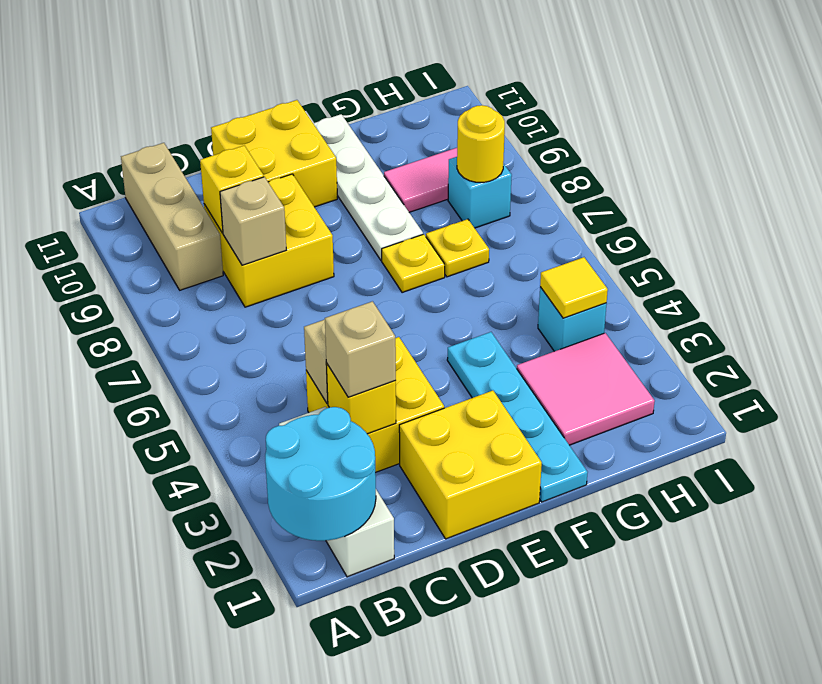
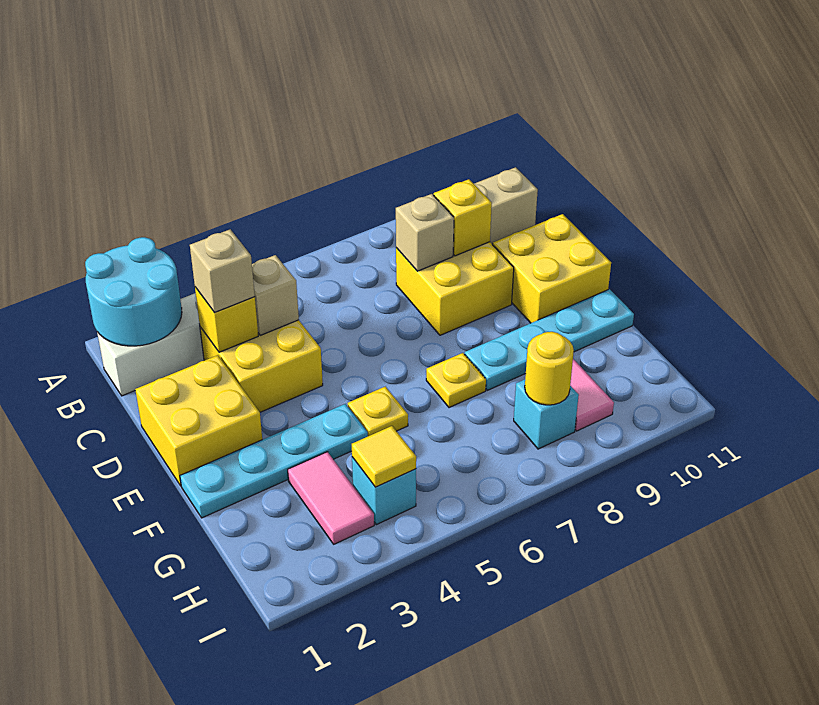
white plate F8:F11 level 1 -> cyan plate F8:F11 level 1
pink tile G2:H3 level 1 -> pink tile G3:H3 level 1
yellow plate G7 level 1 -> yellow plate F5 level 1

